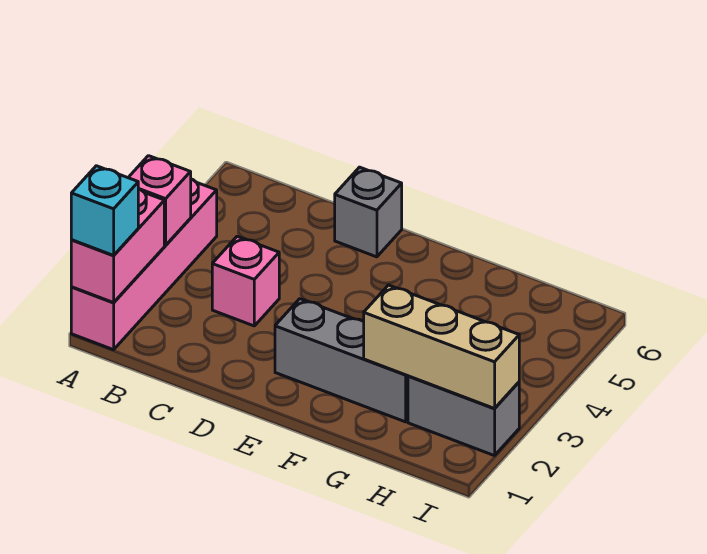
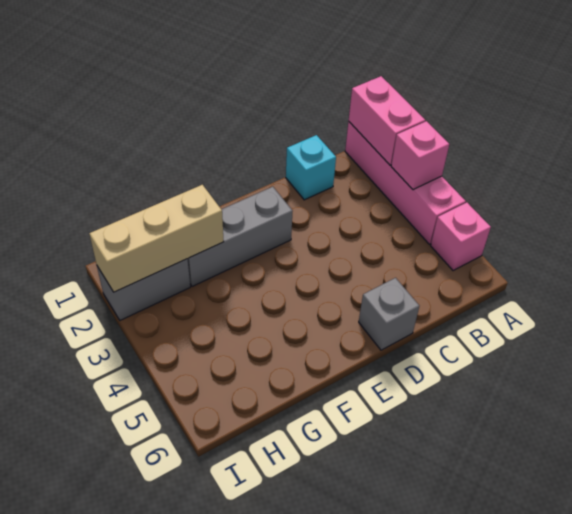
cyan brick A1 level 3 -> cyan brick C1 level 1
pink brick C3 level 1 -> pink brick A5 level 1

